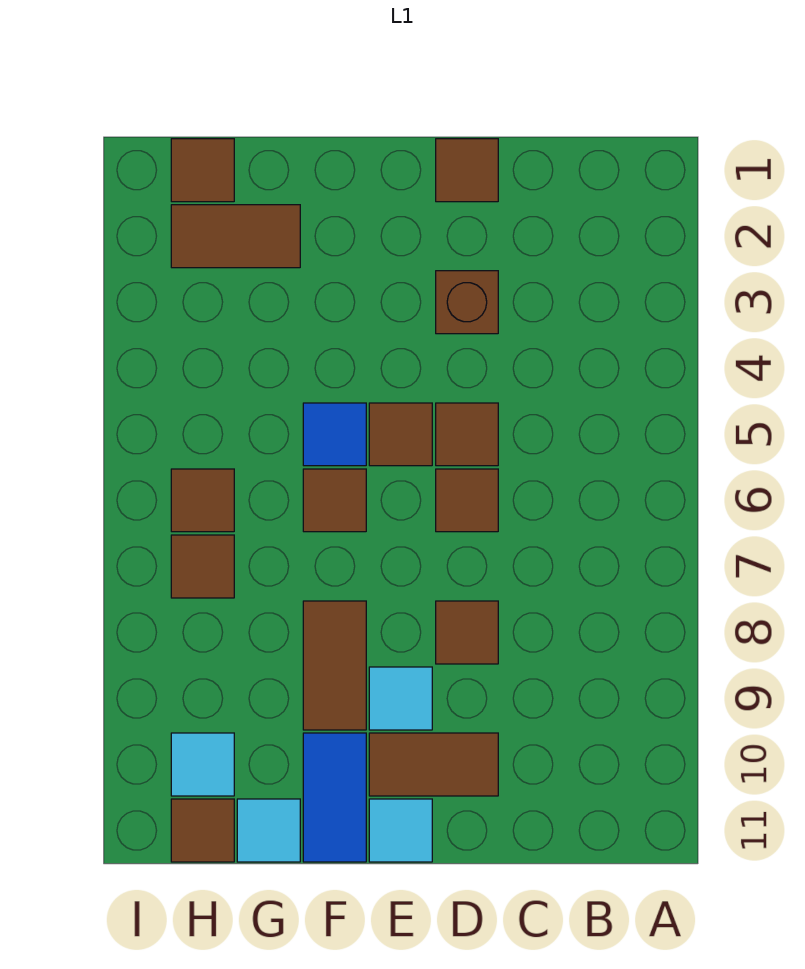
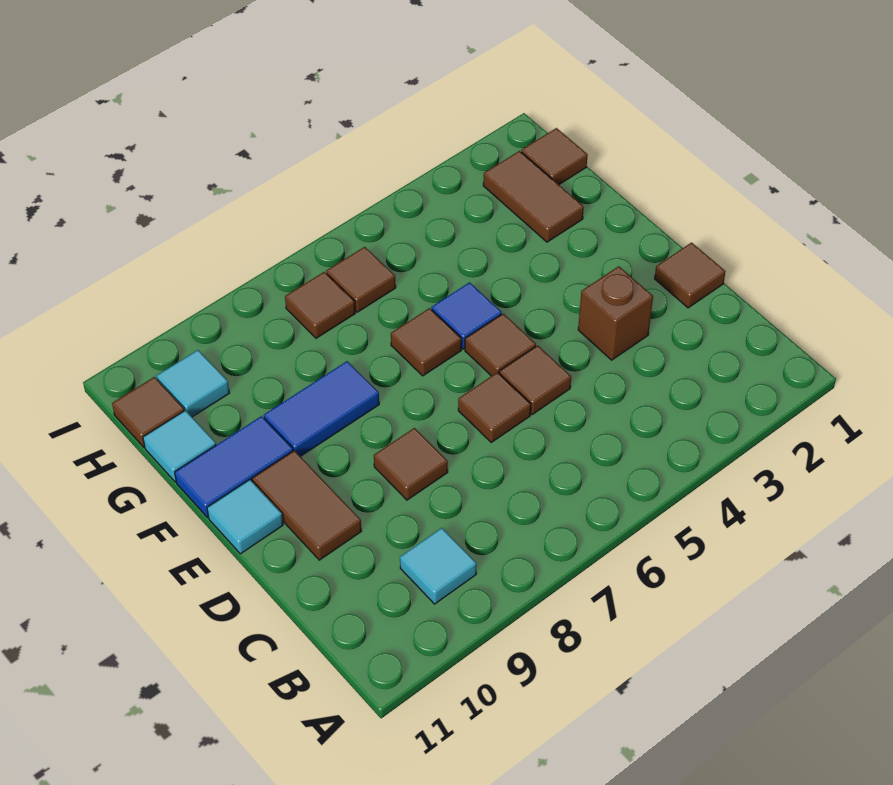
cyan tile E9 level 1 -> cyan tile B9 level 1
brown tile F8:F9 level 1 -> blue tile F8:F9 level 1

